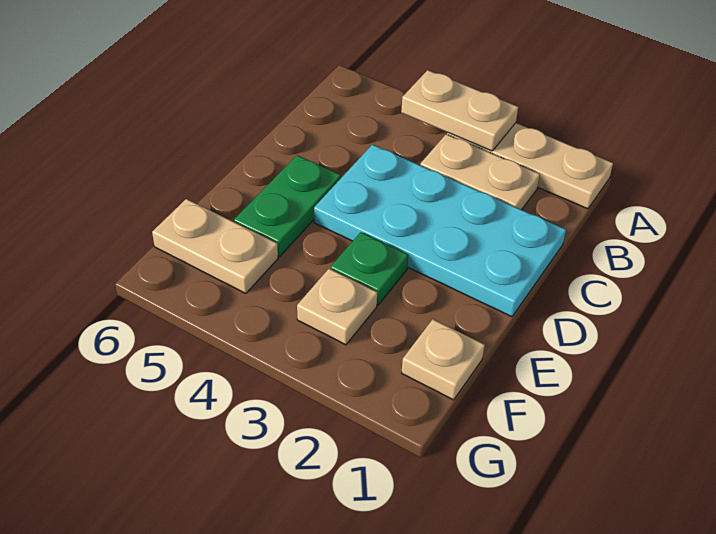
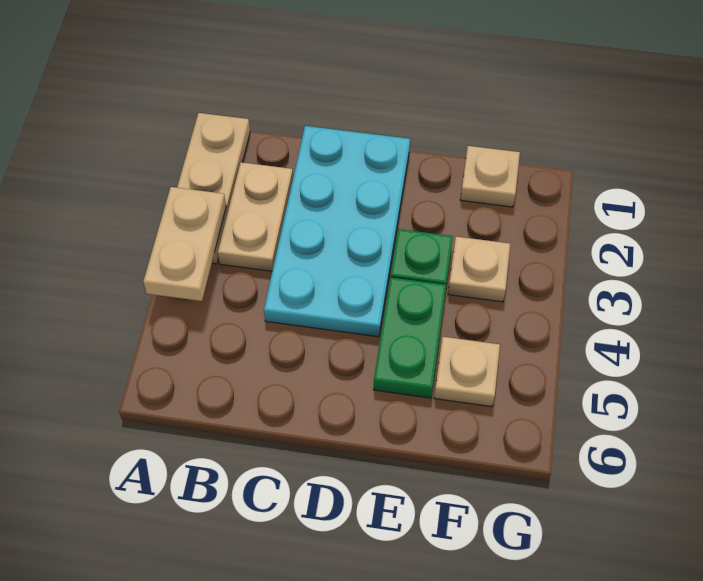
green plate D5:E5 level 1 -> green plate E4:E5 level 1
tan plate F5:F6 level 1 -> tan plate F5 level 1

